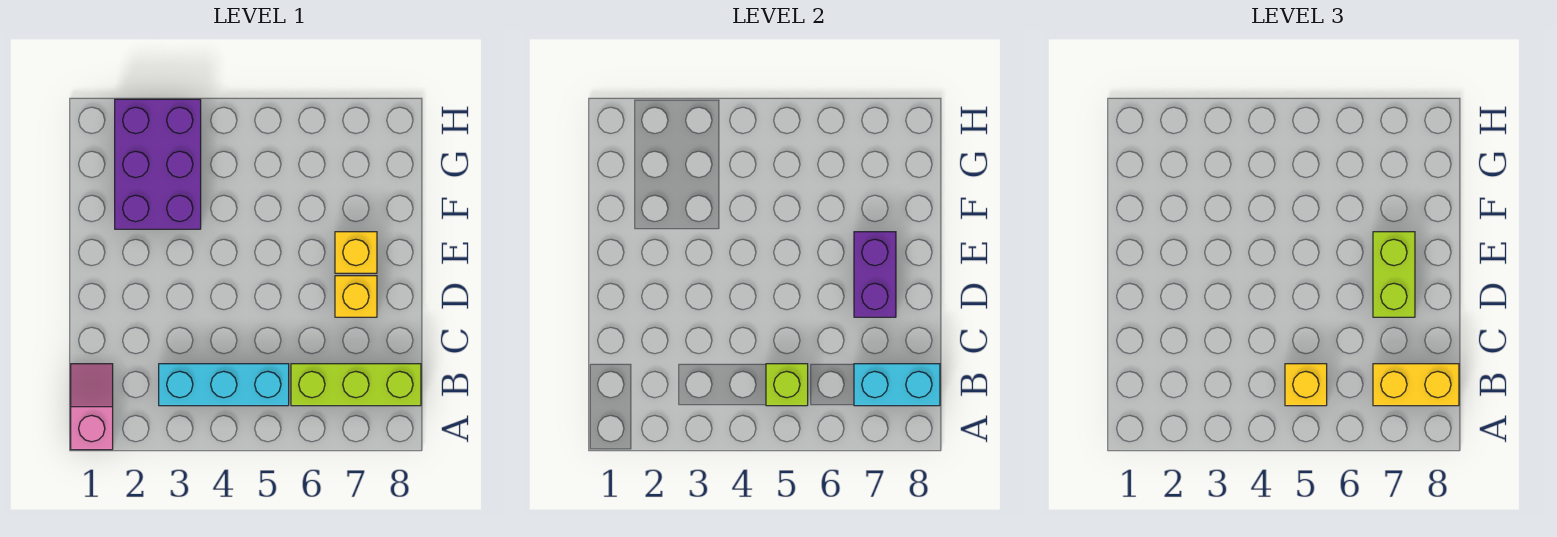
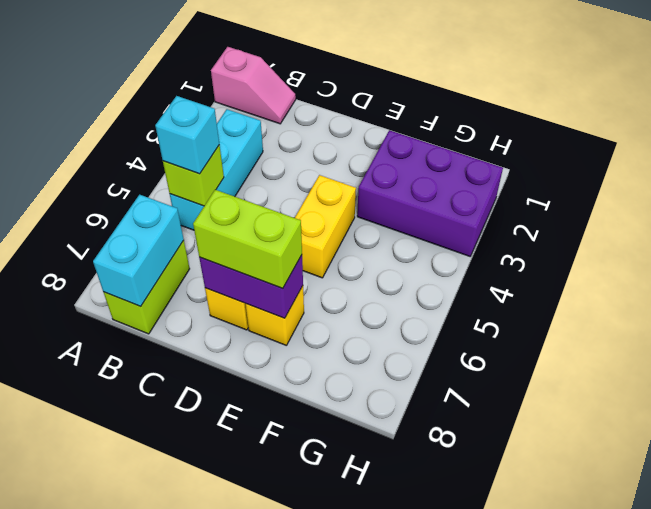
yellow brick B5 level 3 -> cyan brick B5 level 3
lime brick B6:B8 level 1 -> lime brick B7:B8 level 1
yellow brick B7:B8 level 3 -> yellow brick E4:E5 level 1

